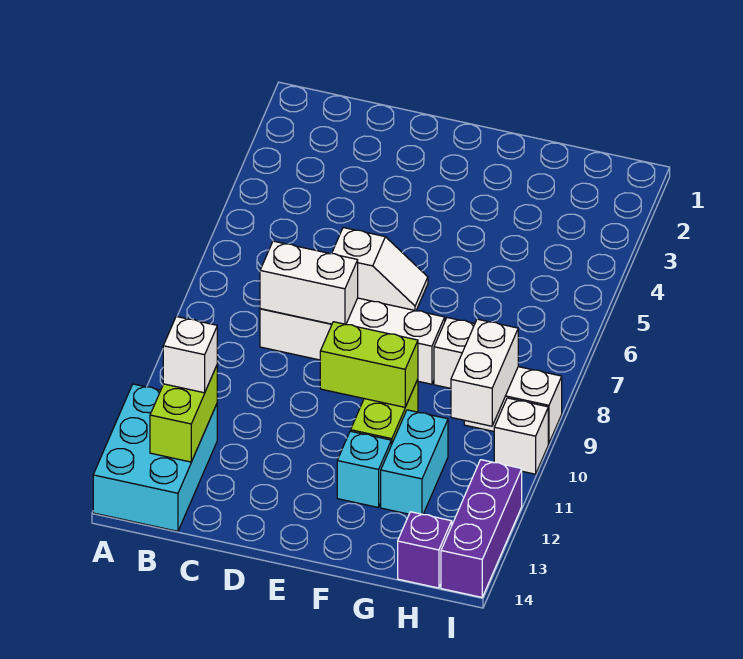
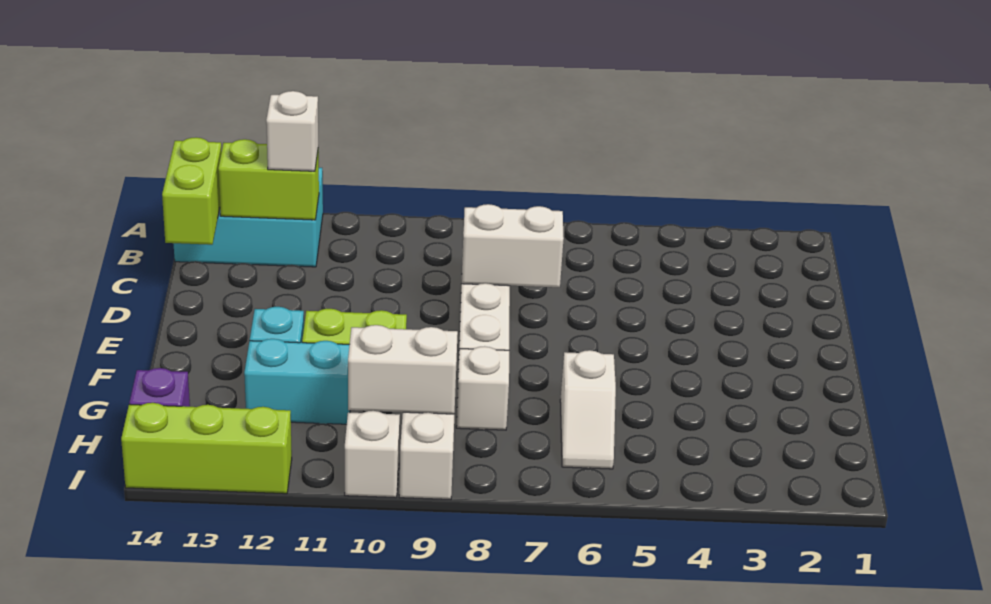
white brick C8:D8 level 2 -> white brick D7:D8 level 2
white slope D6:E6 level 1 top D -> white slope G6:H6 level 1 top G
lime brick E10:F10 level 2 -> lime brick B14:C14 level 2
purple brick I12:I14 level 1 -> lime brick I12:I14 level 1

